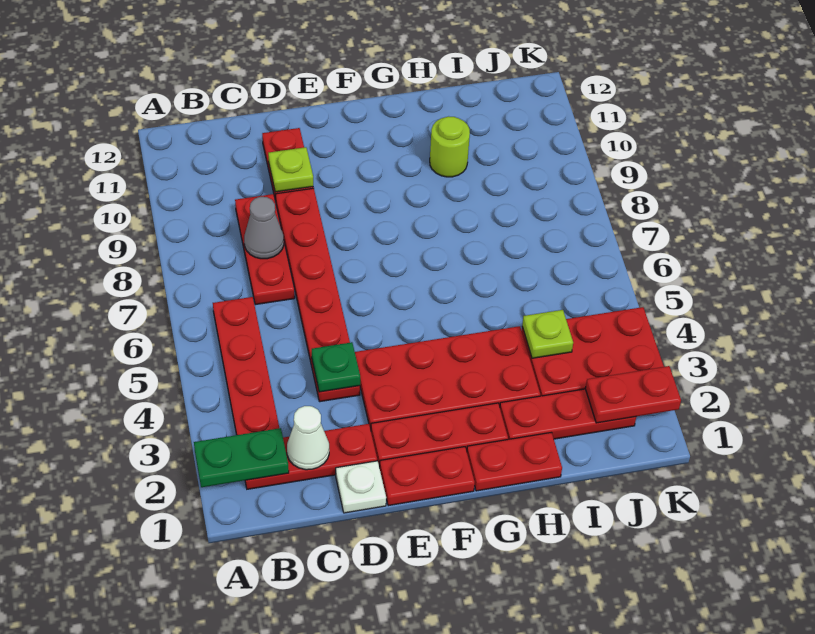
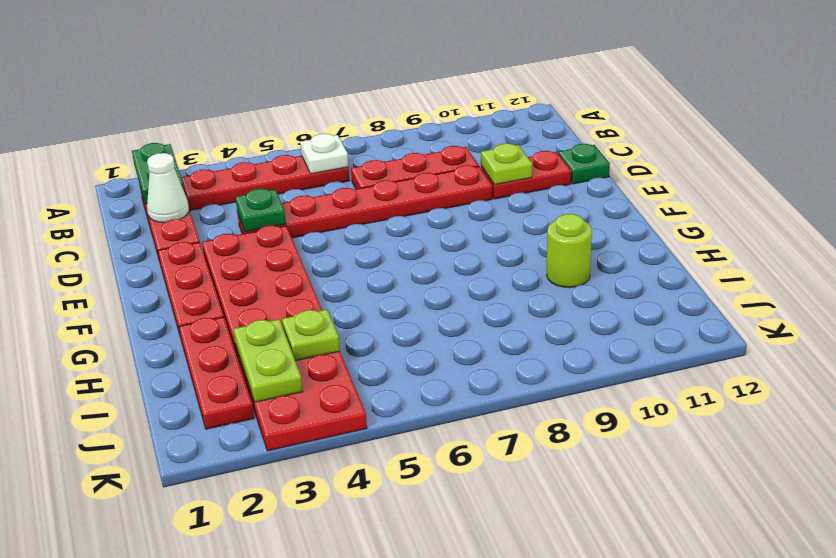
grey cone C8 level 2 -> none
white plate D1 level 1 -> white plate B6 level 2
none -> green plate D12 level 1
red plate E1:F1 level 1 -> none
red plate G1:H1 level 1 -> none
none -> lime plate I3:J3 level 2
red plate J2:K2 level 2 -> none

